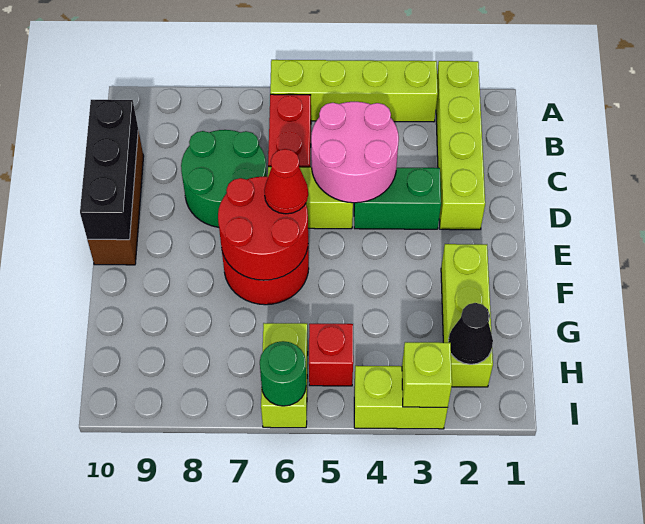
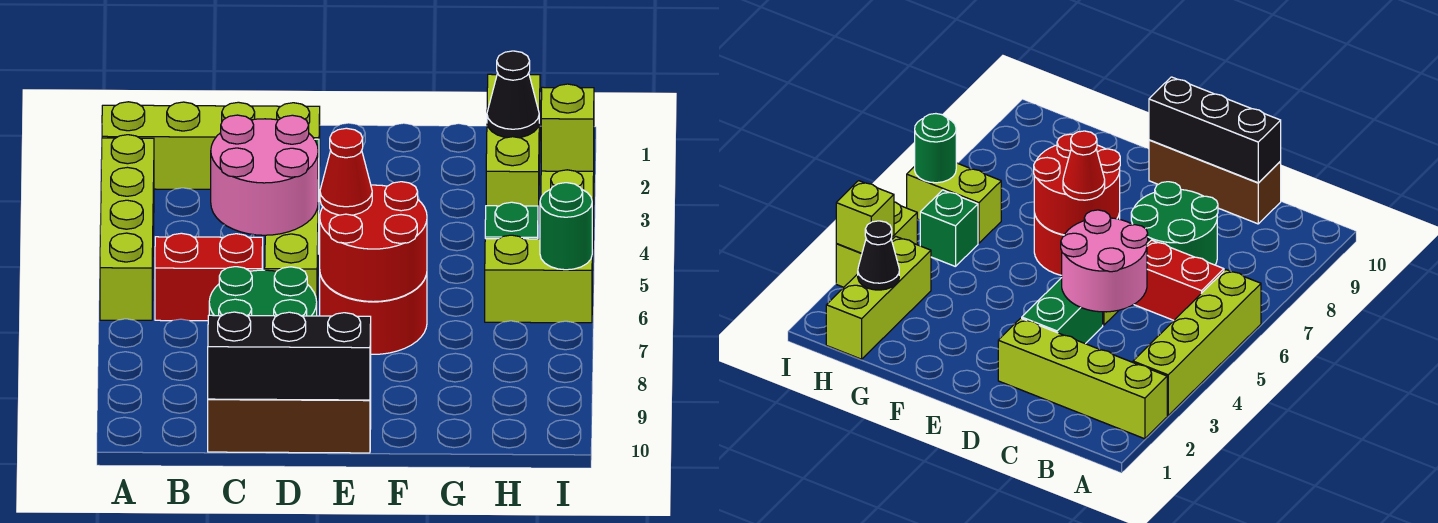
lime brick F2:H2 level 1 -> lime brick H1:H3 level 1
red brick H5 level 1 -> green brick H5 level 1

